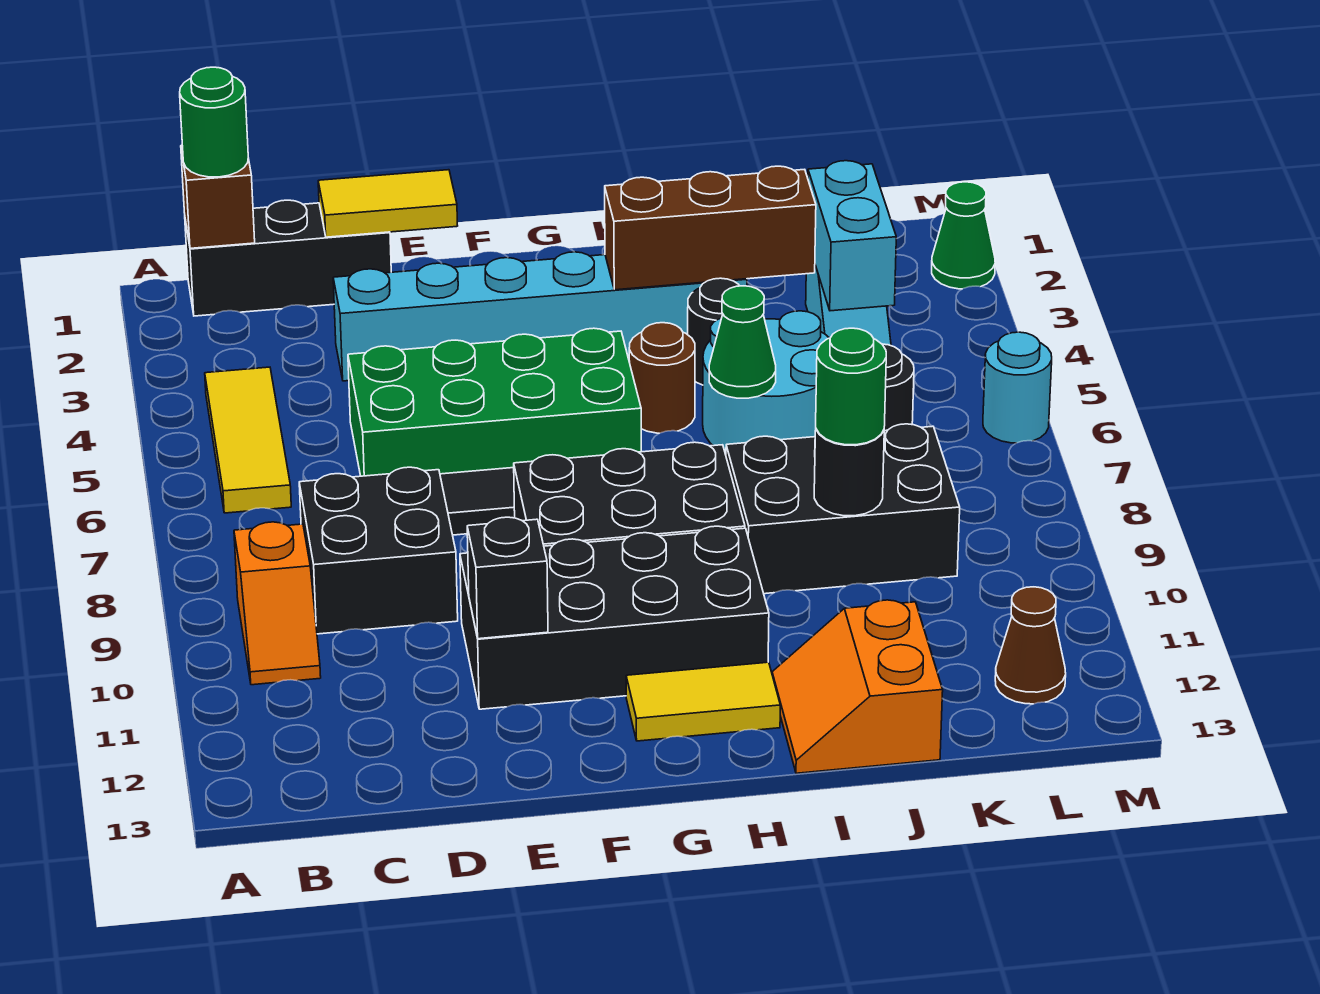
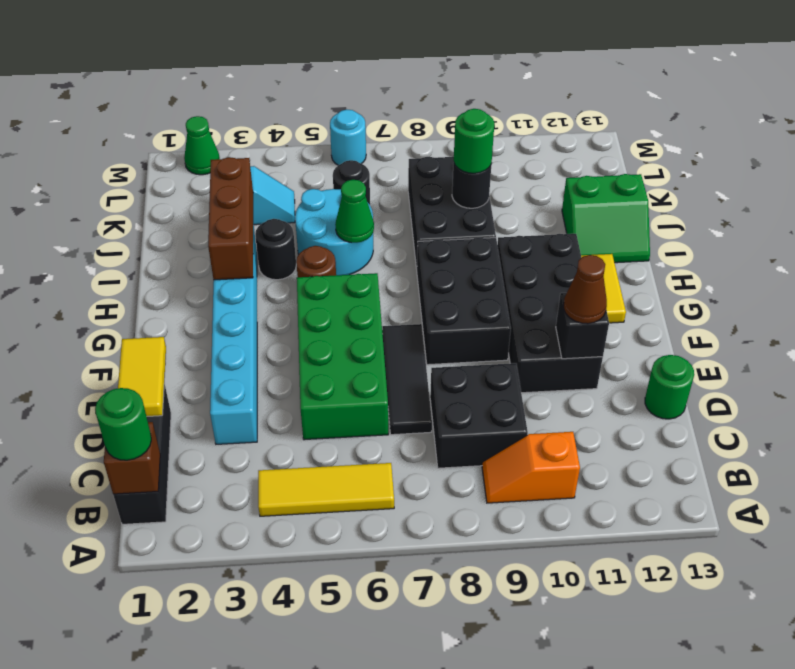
orange slope B9:B10 level 1 top 9 -> orange slope B9:B10 level 1 top 10
none -> green round brick D13 level 1
orange slope I12:J13 level 1 top J -> green slope I12:J13 level 1 top J
cyan brick K3:K4 level 2 -> none
brown cone L12 level 1 -> brown cone E11 level 3

